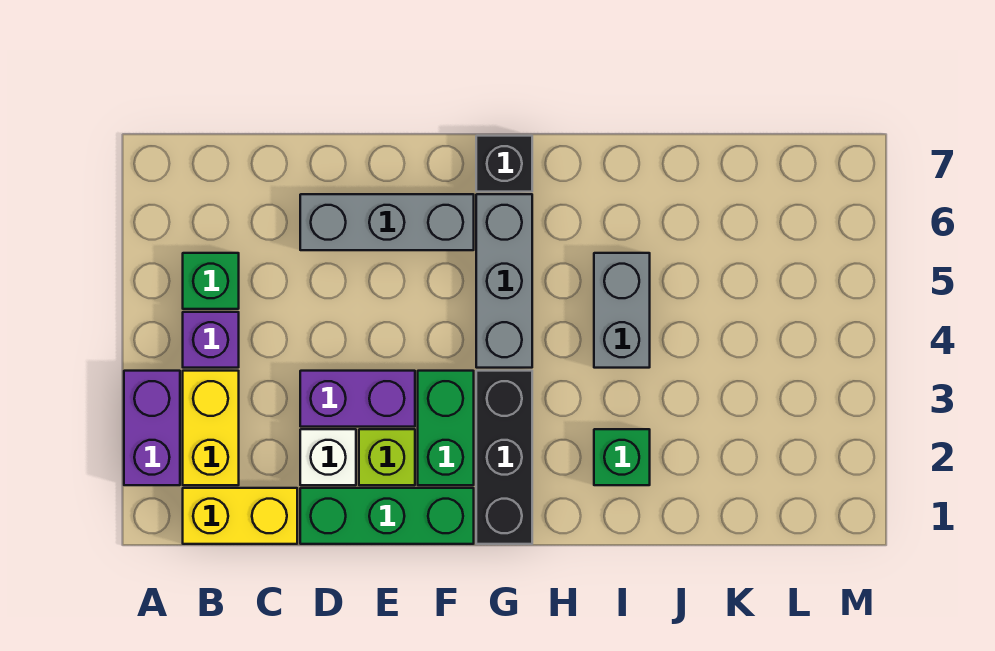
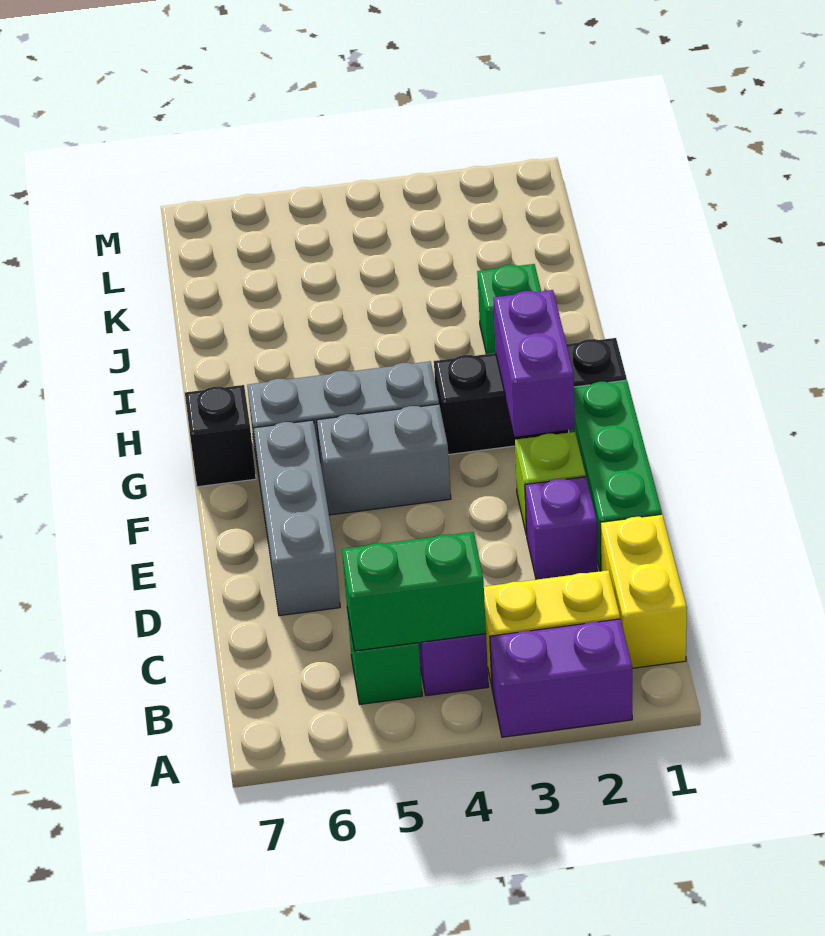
white brick D2 level 1 -> purple brick D2 level 1
purple brick D3:E3 level 1 -> purple brick F2:G2 level 2
green brick F2:F3 level 1 -> green brick B4:B5 level 2
grey brick I4:I5 level 1 -> grey brick F4:F5 level 1

